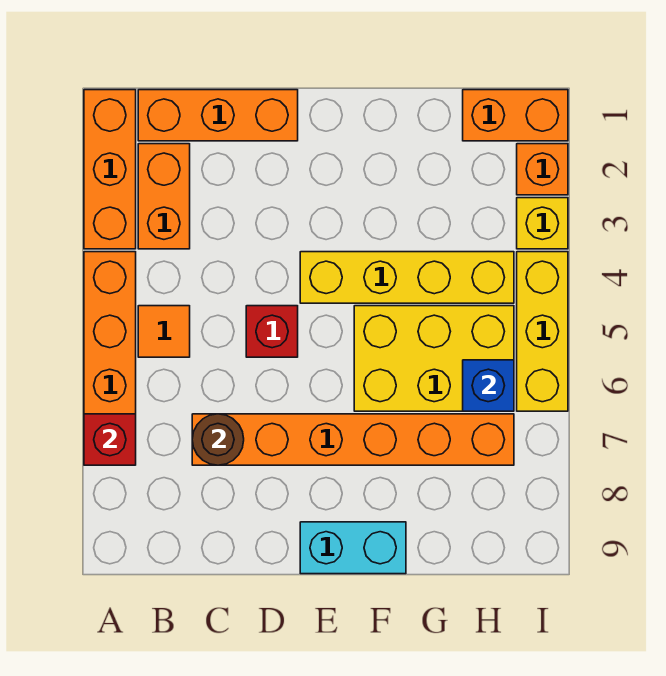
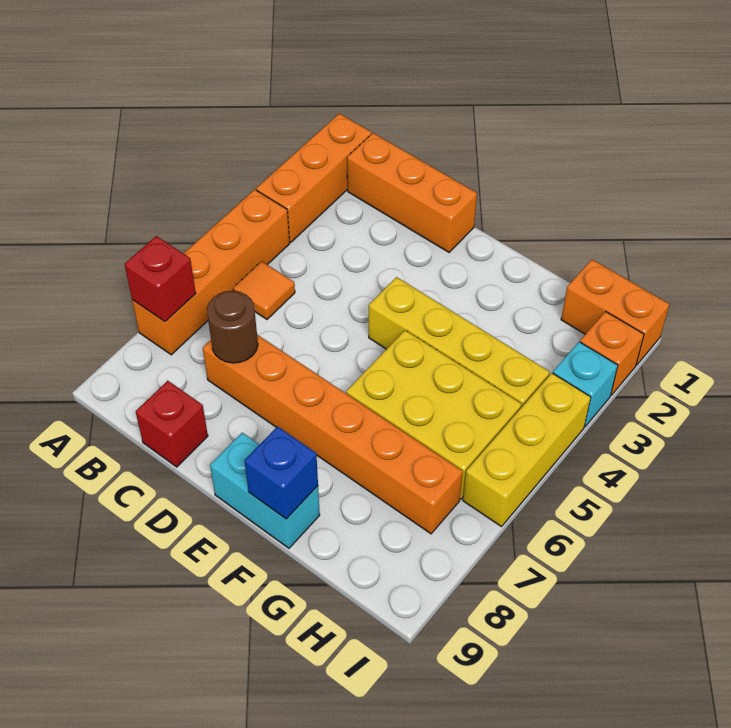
orange brick B2:B3 level 1 -> none
red brick D5 level 1 -> red brick C9 level 1
blue brick H6 level 2 -> blue brick F9 level 2
yellow brick I3 level 1 -> cyan brick I3 level 1

